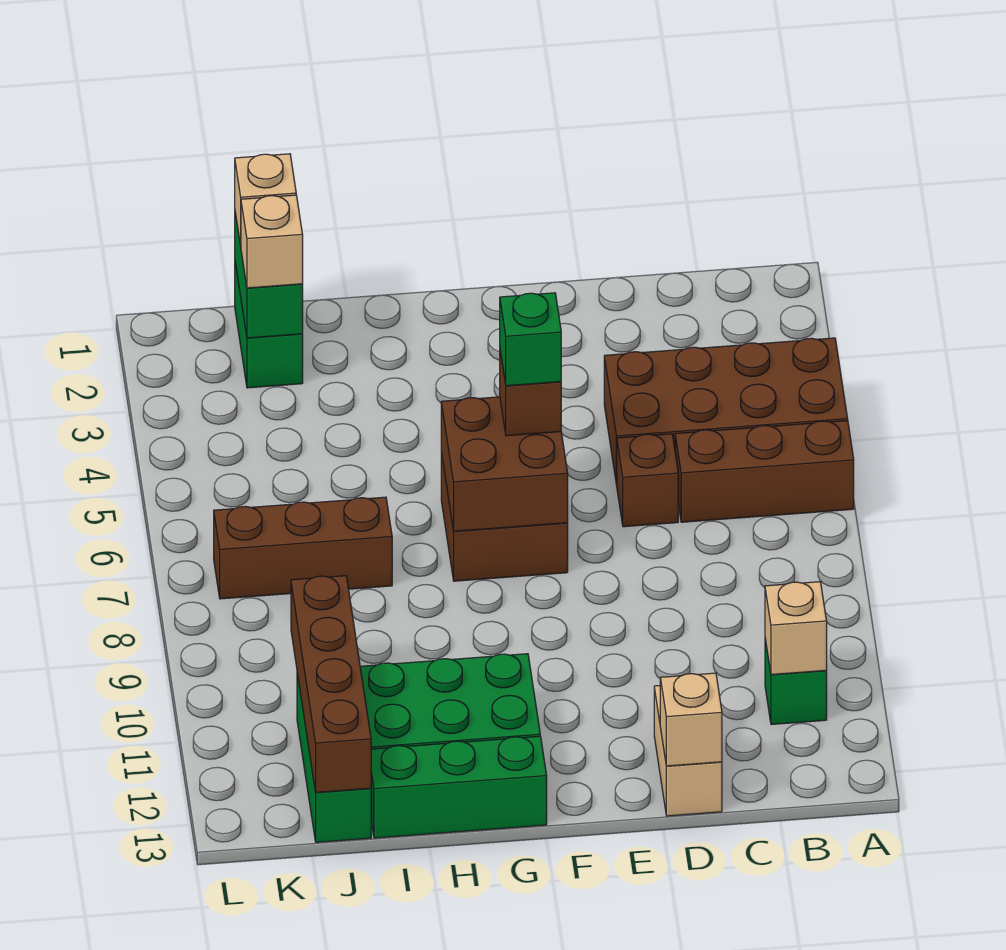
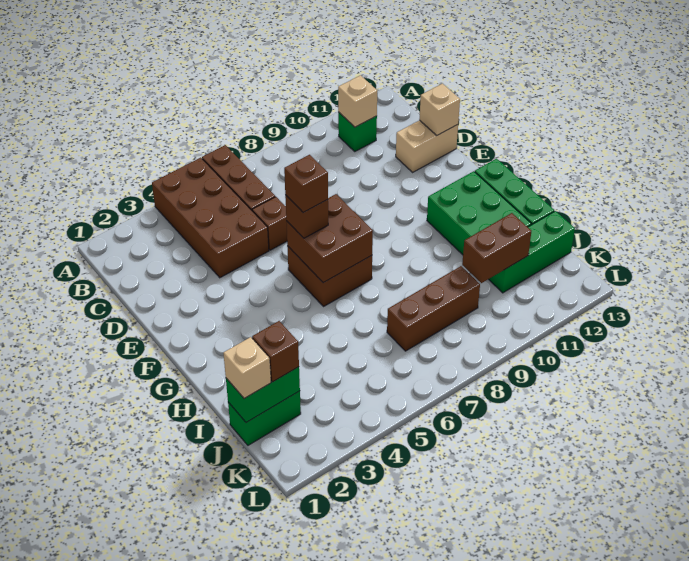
green brick F6 level 4 -> brown brick F6 level 4
brown brick I7:K7 level 1 -> brown brick J7:J9 level 1
tan brick J2 level 3 -> brown brick J2 level 3
brown brick J10:J13 level 2 -> brown brick J10:J11 level 2

